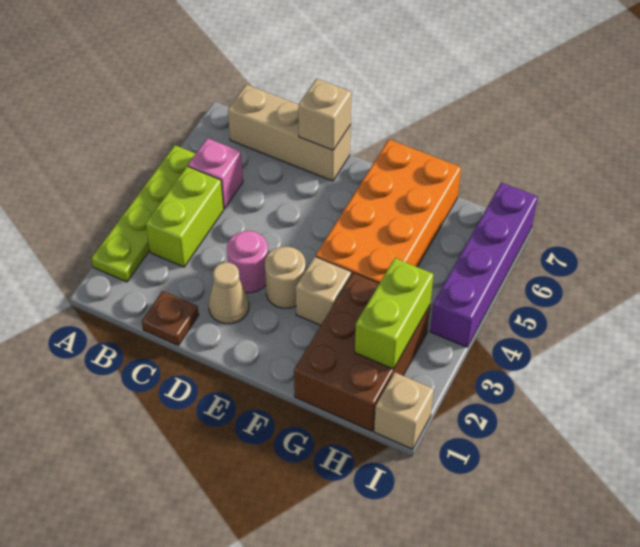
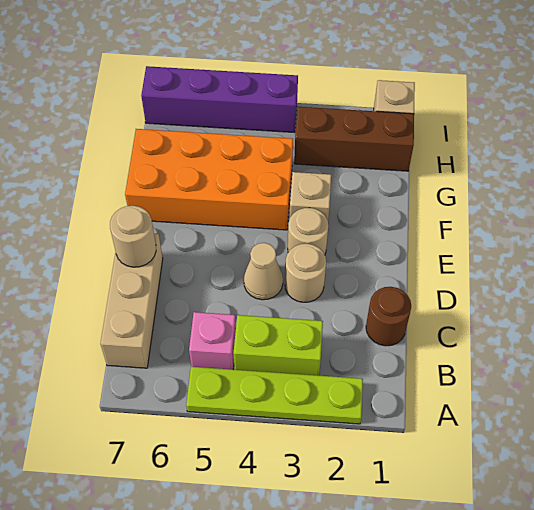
brown plate C1 level 1 -> brown round brick C1 level 1
tan cone D2 level 1 -> tan cone D4 level 1
pink round brick D3 level 1 -> tan round brick D3 level 1
tan brick D7 level 2 -> tan round brick D7 level 2
brown brick G1:H3 level 1 -> brown brick H1:H3 level 1
lime brick H2:H3 level 2 -> none

